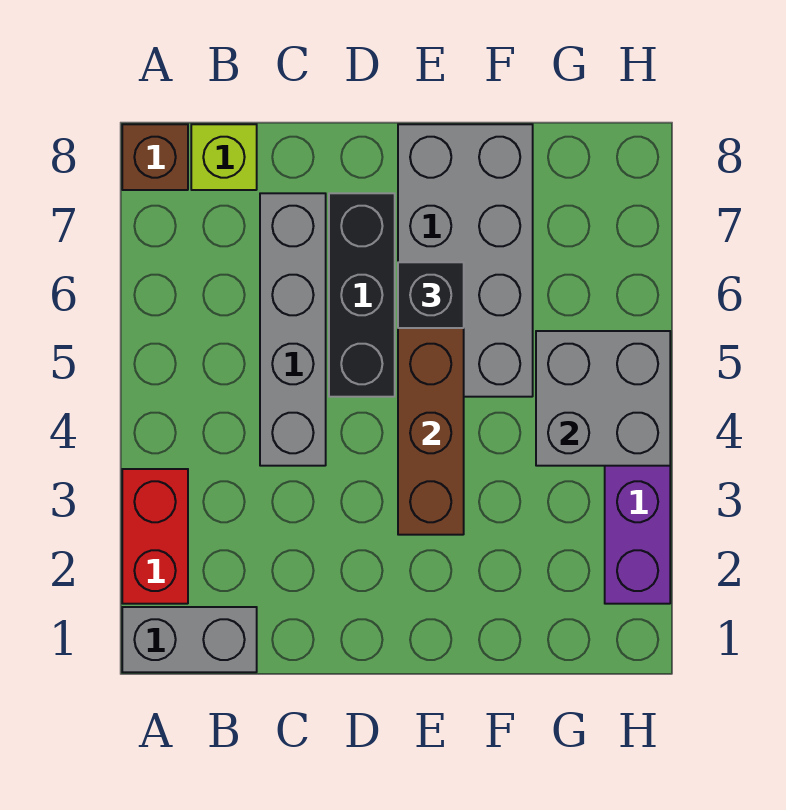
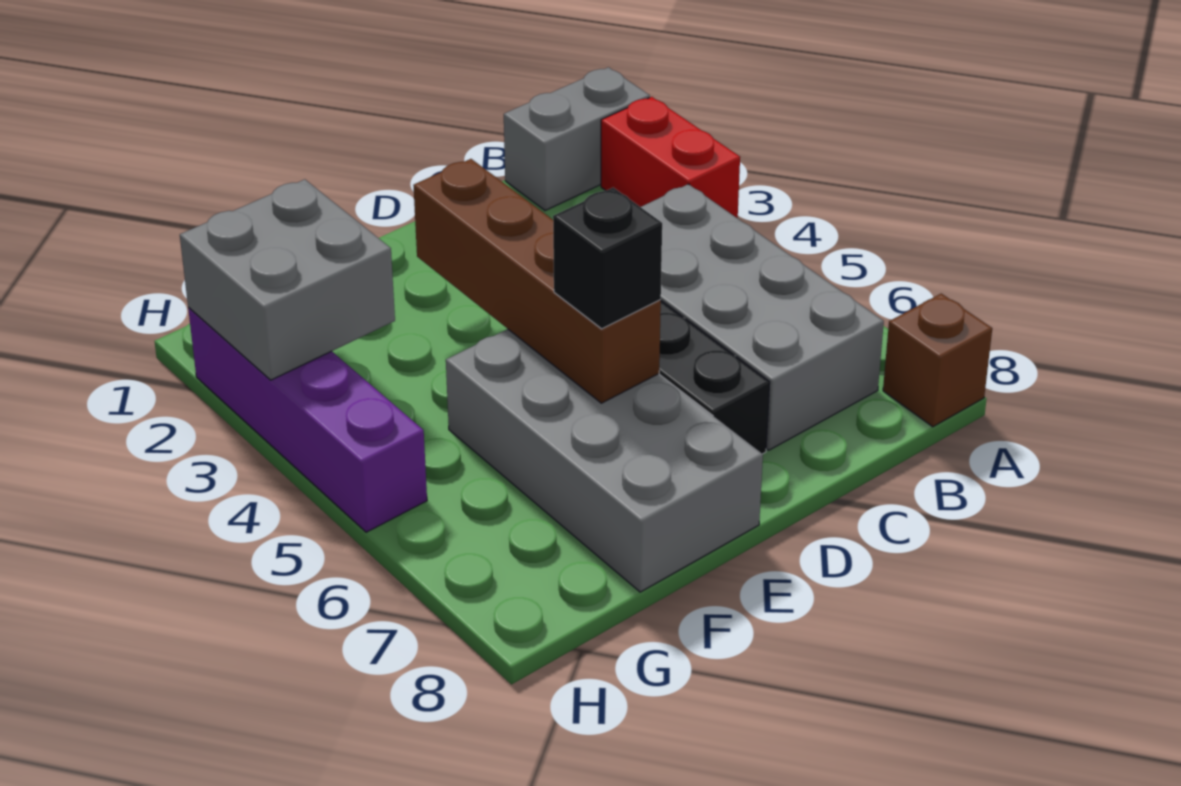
lime brick B8 level 1 -> none
grey brick C4:C7 level 1 -> grey brick B4:C7 level 1
grey brick G4:H5 level 2 -> grey brick G2:H3 level 2

